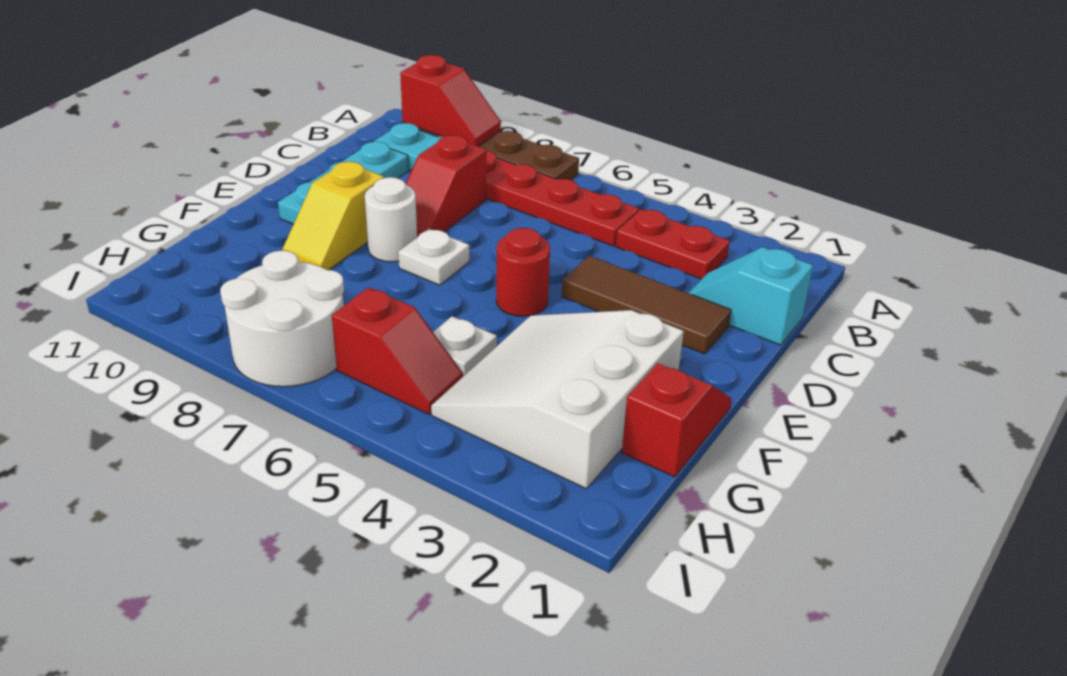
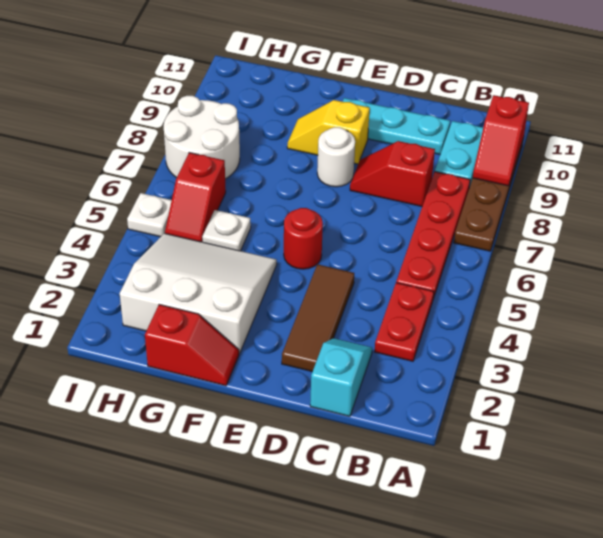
white plate E7 level 1 -> white plate I5 level 1

